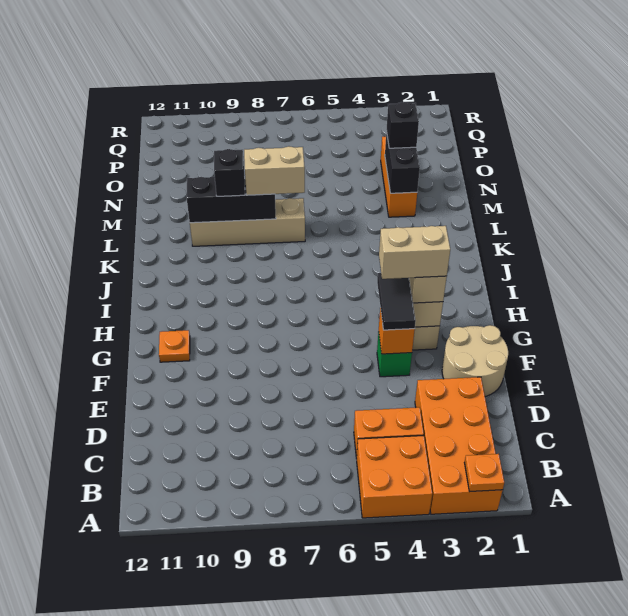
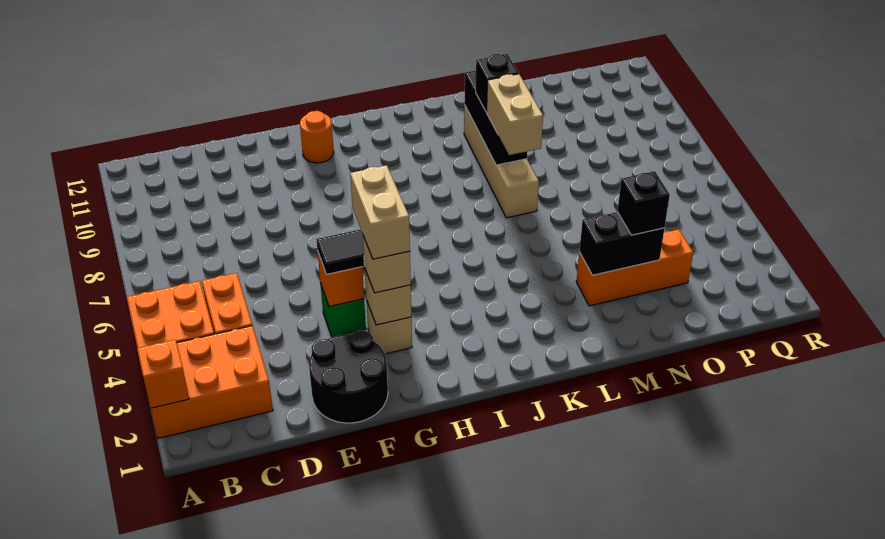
orange brick A2:D3 level 1 -> orange brick A2:C3 level 1
orange plate A2 level 2 -> orange brick A2 level 2
tan round brick E1:F2 level 1 -> black round brick E1:F2 level 1
orange plate G11 level 1 -> orange round brick G11 level 1

